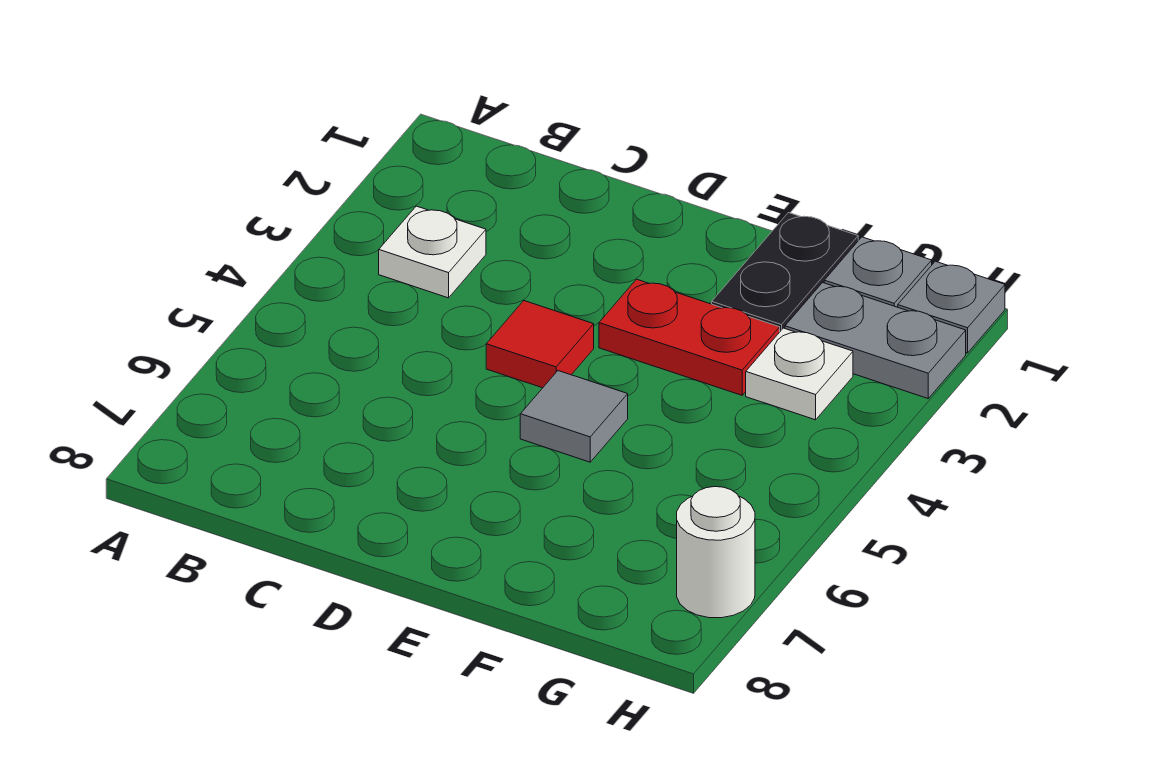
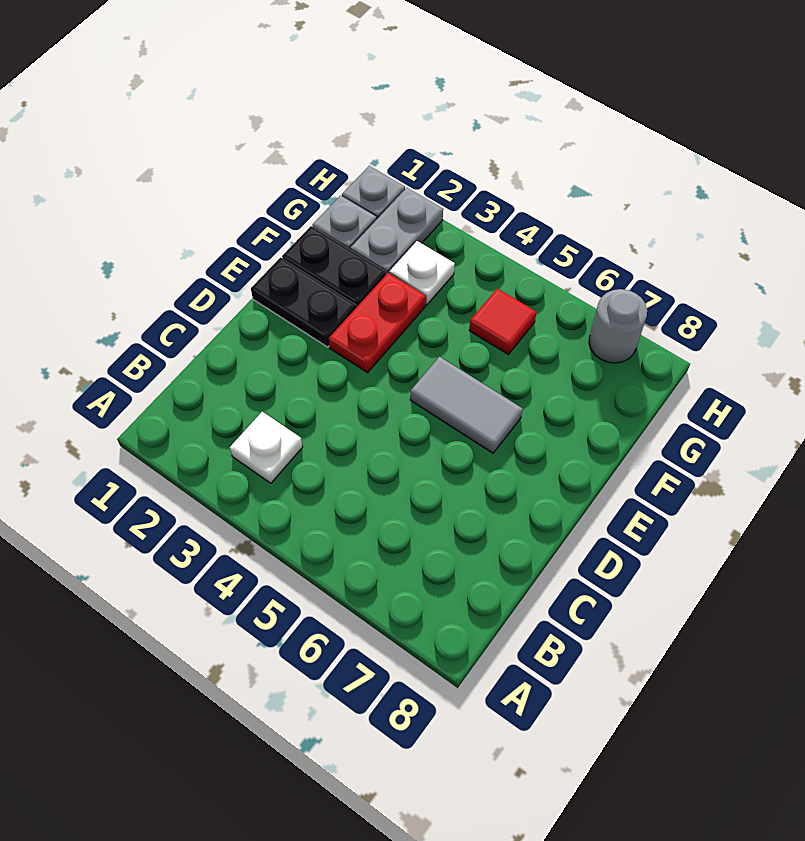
red tile D4 level 1 -> red tile G5 level 1
none -> black plate E1:E2 level 1
grey tile E5 level 1 -> grey tile E5:E6 level 1
white round brick H7 level 1 -> grey round brick H7 level 1

